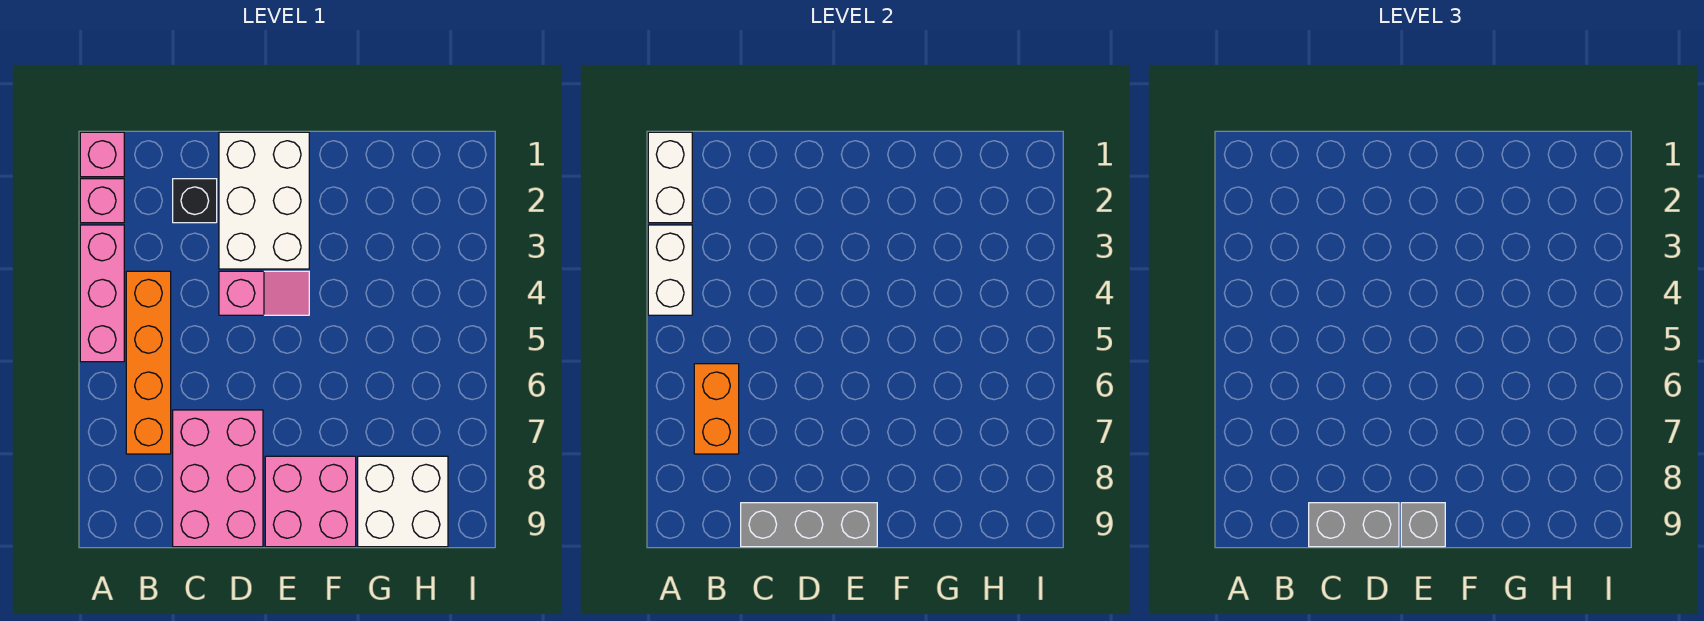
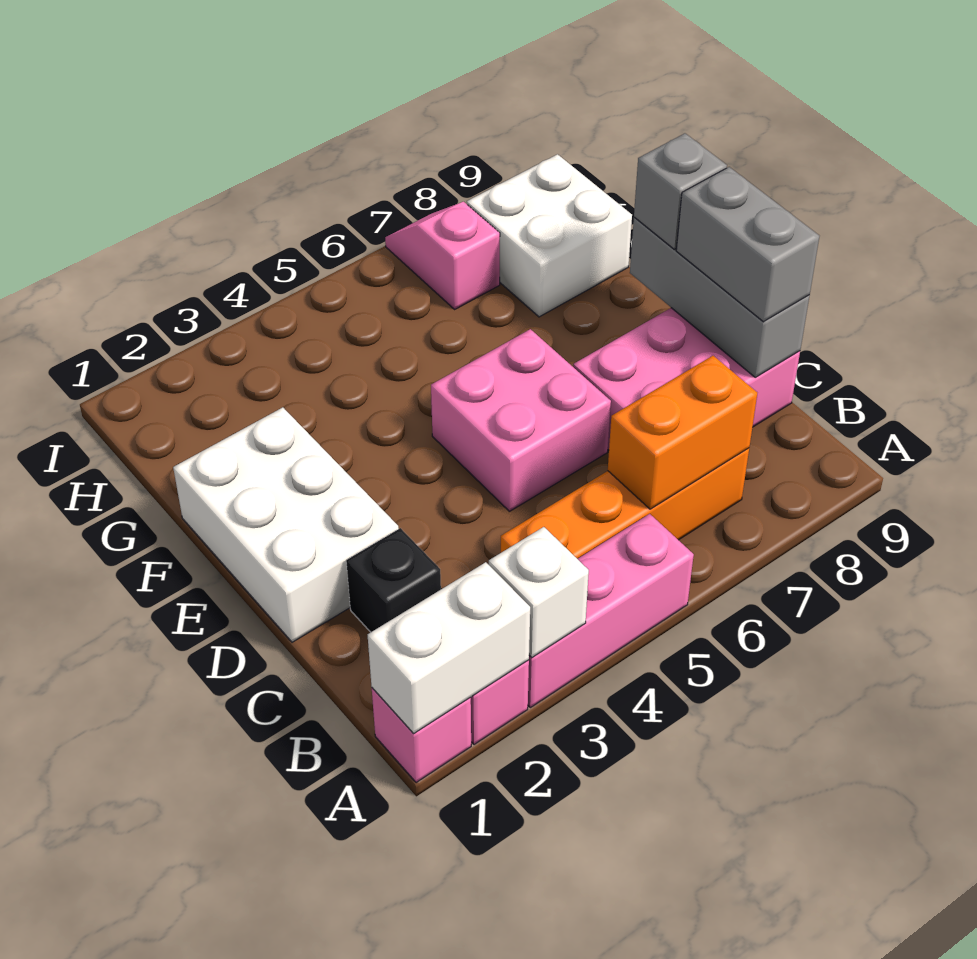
white brick A3:A4 level 2 -> white brick A3 level 2
white brick D1:E3 level 1 -> white brick D1:F2 level 1
pink slope D4:E4 level 1 top D -> pink slope H7:I7 level 1 top H
pink brick E8:F9 level 1 -> pink brick D5:E6 level 1

